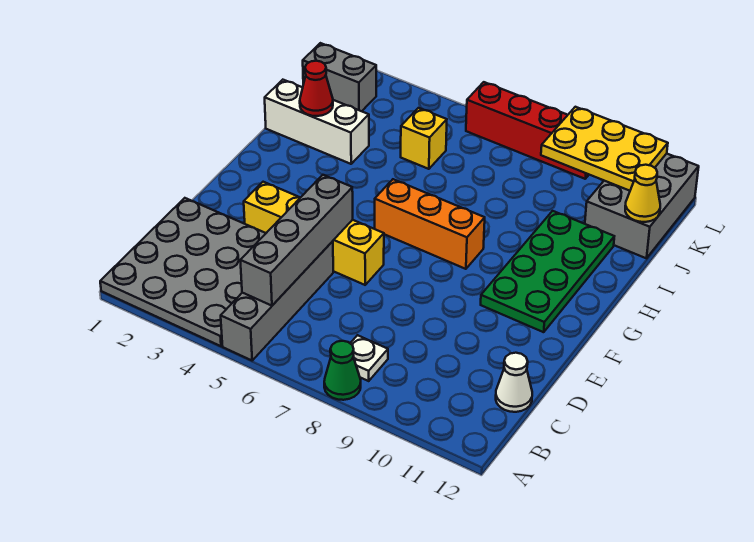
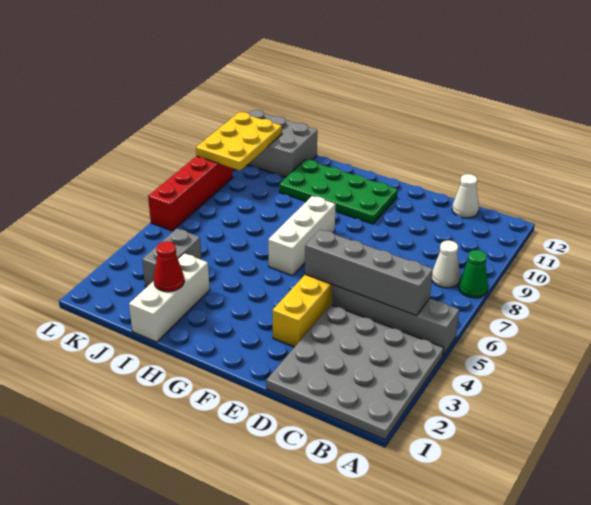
white plate B8 level 1 -> white cone B8 level 1
orange brick G6:G8 level 1 -> white brick G6:G8 level 1
yellow brick J5 level 1 -> none
yellow cone J12 level 2 -> none
grey brick K1:K2 level 1 -> grey brick J3:J4 level 1

